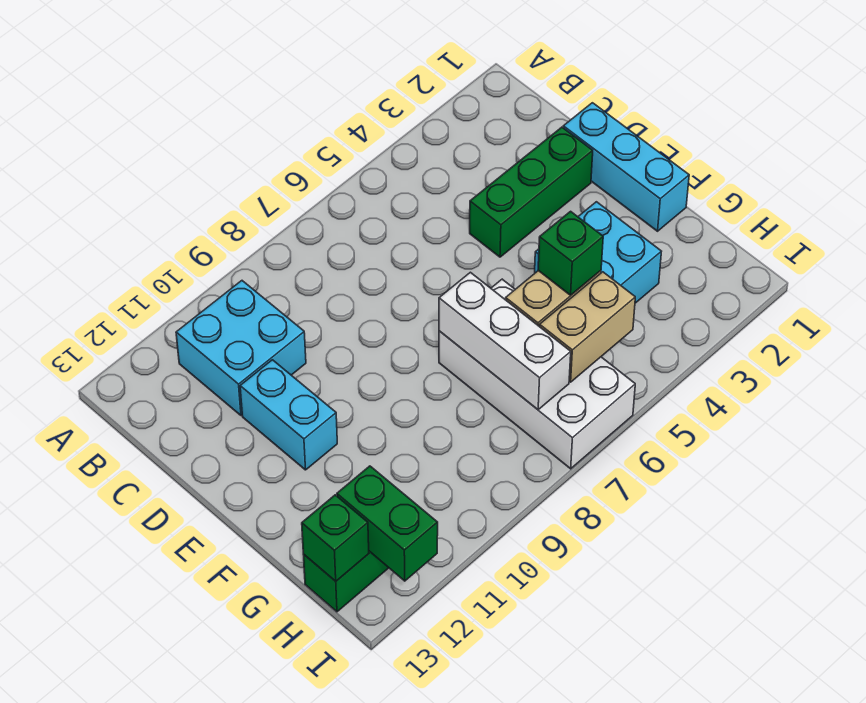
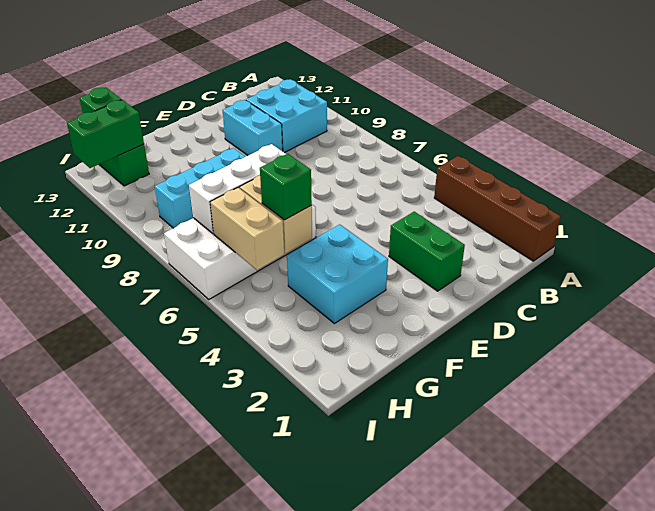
none -> brown brick A1:A4 level 1
cyan brick D1:F1 level 1 -> cyan brick F9:H9 level 1
green brick D2:D4 level 1 -> green brick D2:D3 level 1
cyan brick D11:E11 level 1 -> cyan brick D10:D11 level 1

